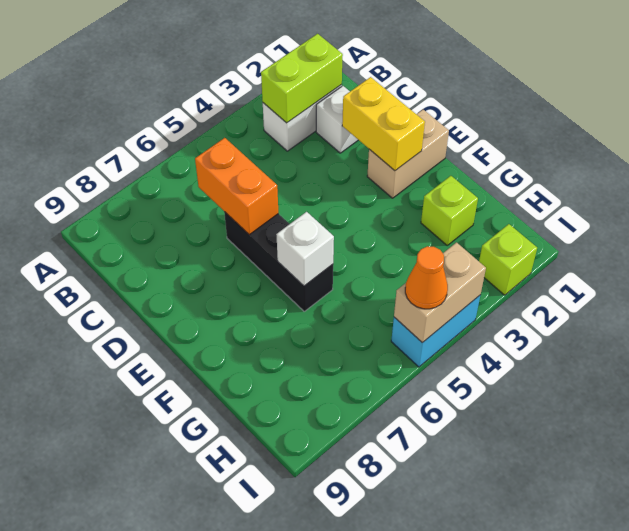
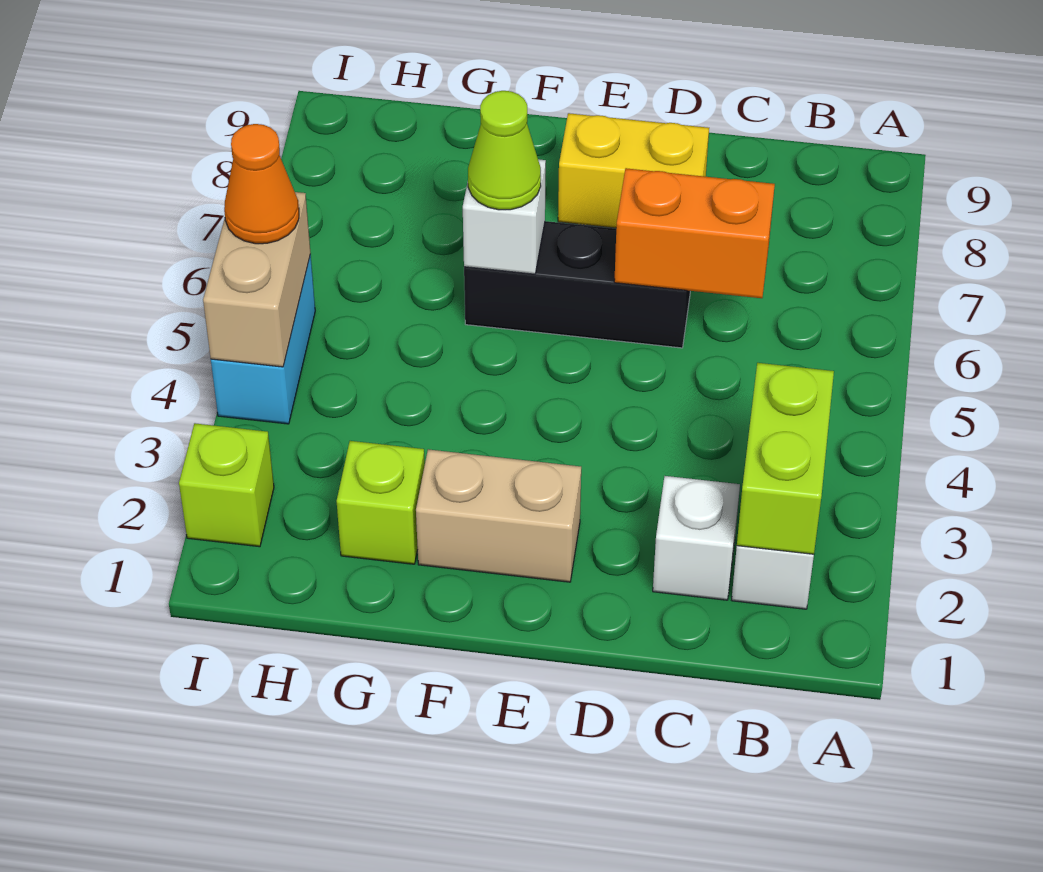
yellow brick D2:E2 level 2 -> yellow brick D8:E8 level 1
tan brick E1:E2 level 1 -> tan brick E2:F2 level 1
none -> lime cone F6 level 3

